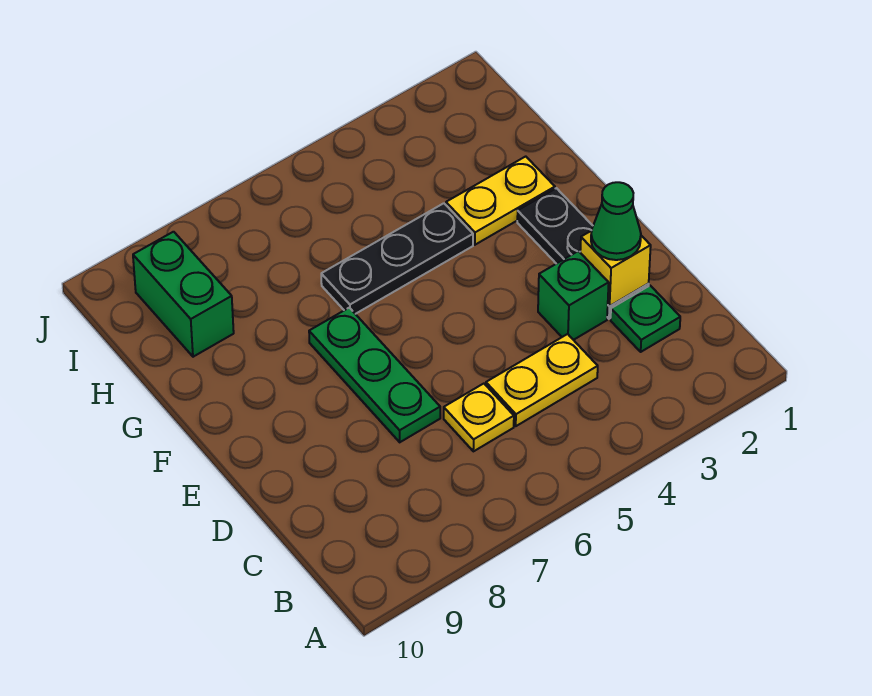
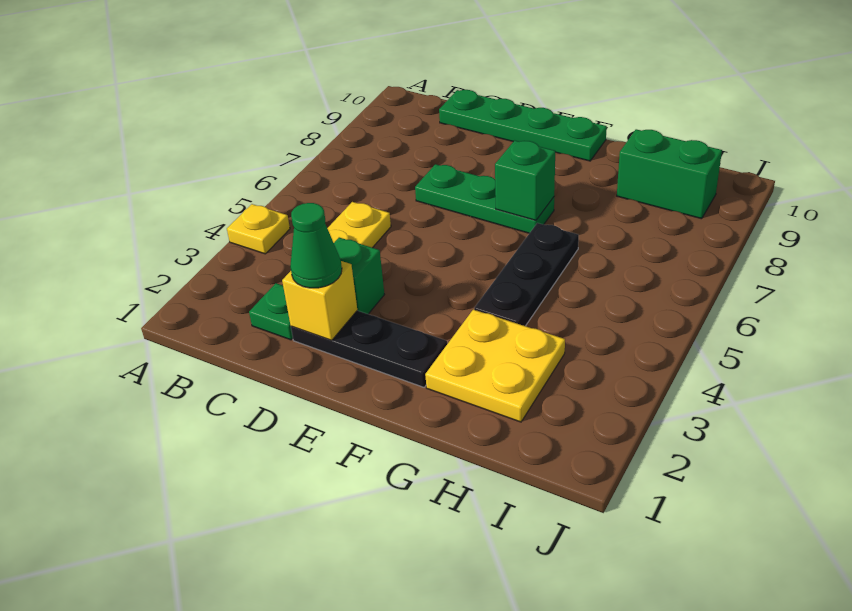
yellow plate C6 level 1 -> yellow plate A4 level 1
none -> green plate C10:F10 level 1
none -> green brick F7 level 2
yellow plate G2:G3 level 1 -> yellow plate G2:H3 level 1

